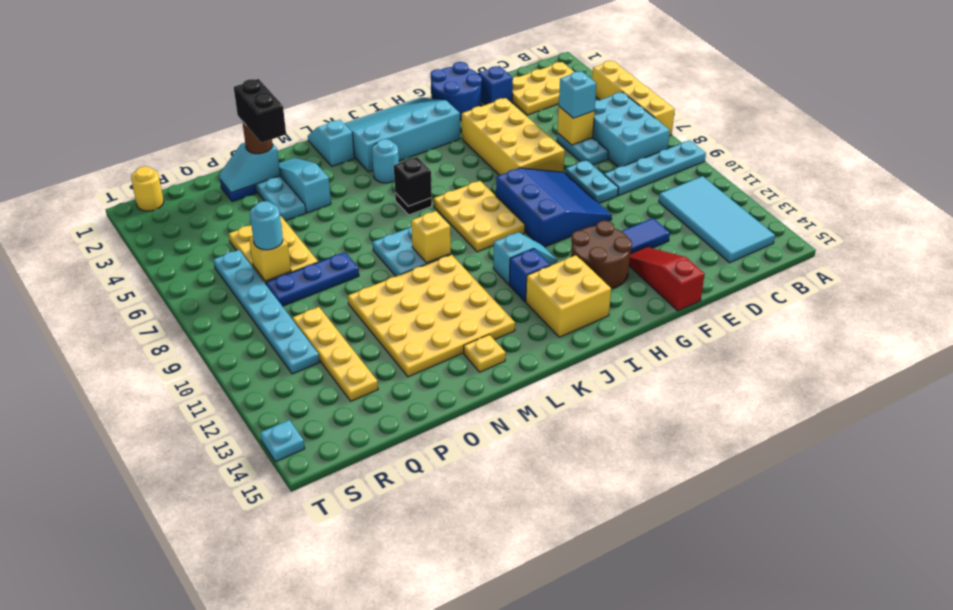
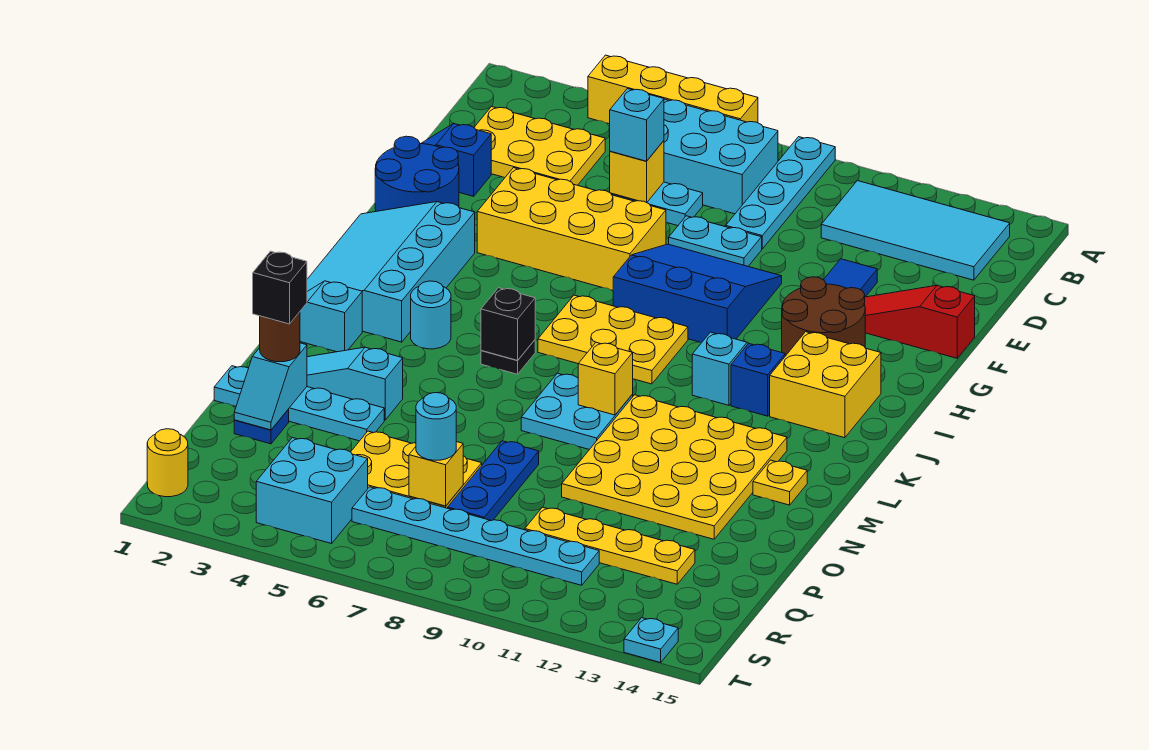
yellow plate B2:D3 level 1 -> yellow plate C2:D4 level 1
black brick O2:O3 level 4 -> black brick O2 level 4
none -> cyan brick R4:S5 level 1

